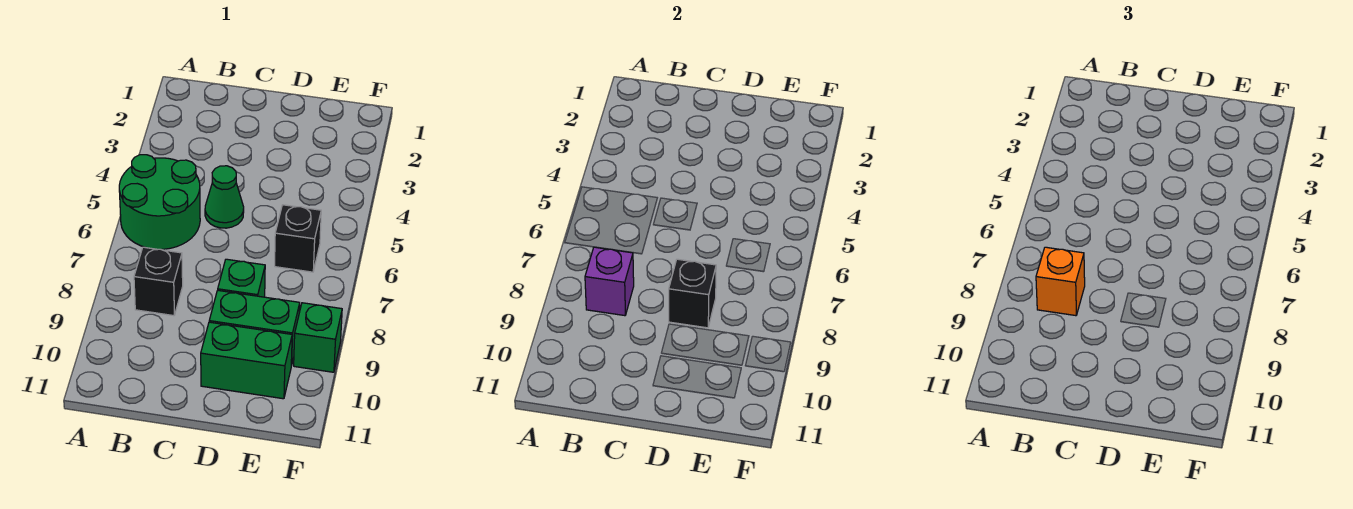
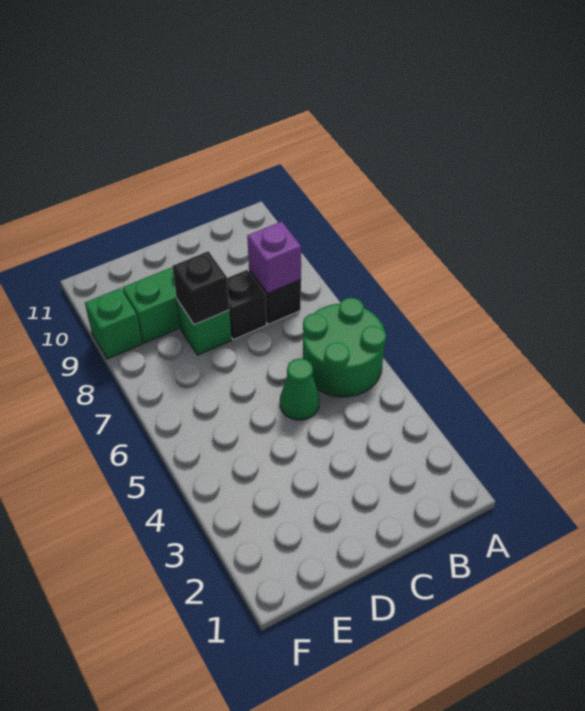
orange brick B8 level 3 -> none
green brick D10:E10 level 1 -> none
black brick E6 level 1 -> black brick C8 level 1

